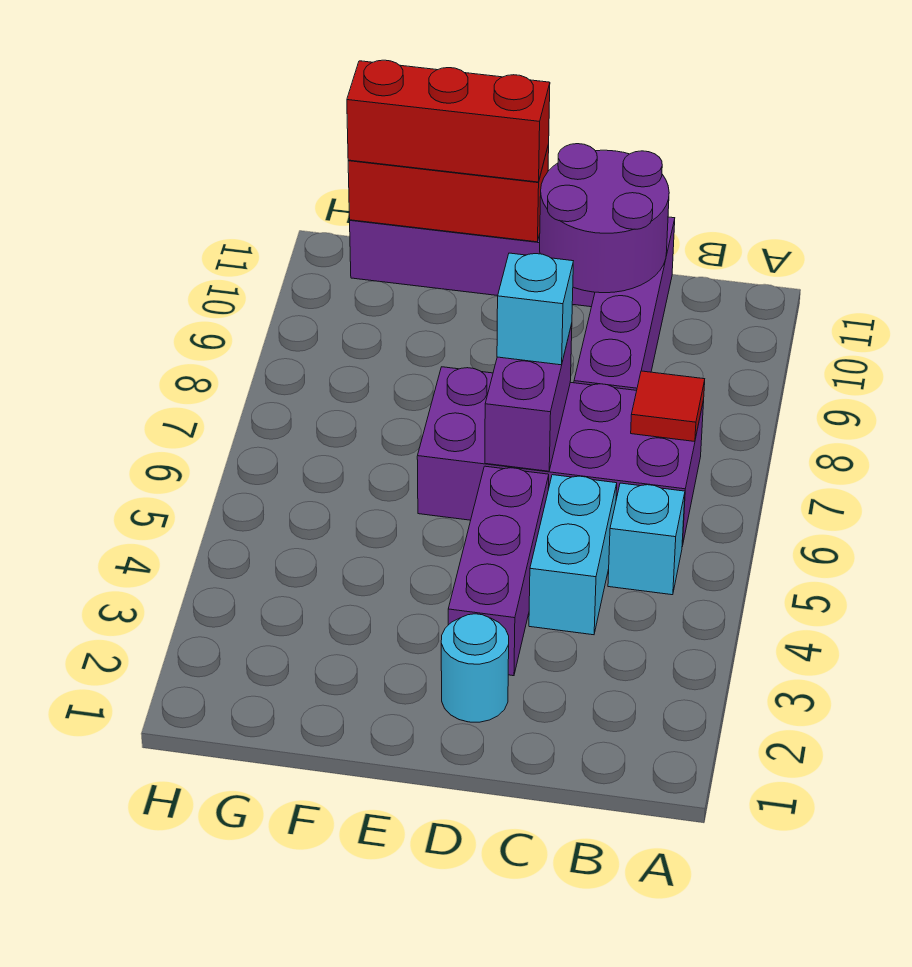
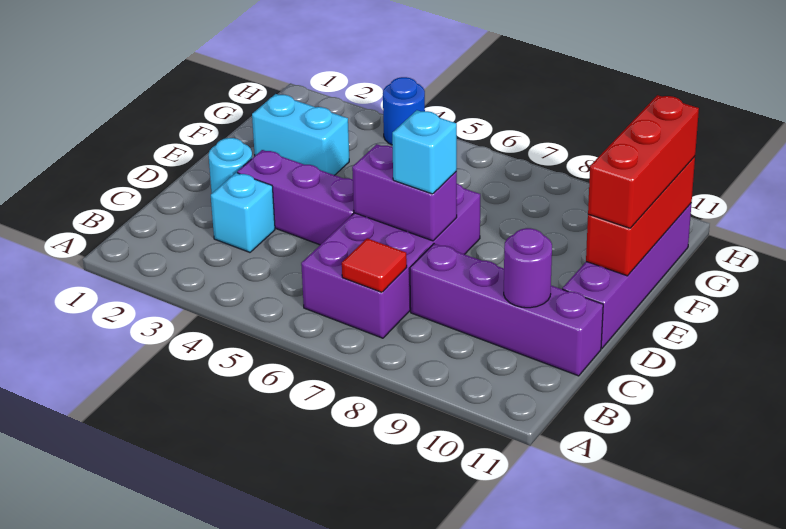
cyan brick B5 level 1 -> cyan brick C3 level 1
cyan brick C4:C5 level 1 -> cyan brick F2:F3 level 1
purple round brick C10:D11 level 2 -> purple round brick C10 level 2
none -> blue round brick H4 level 1

